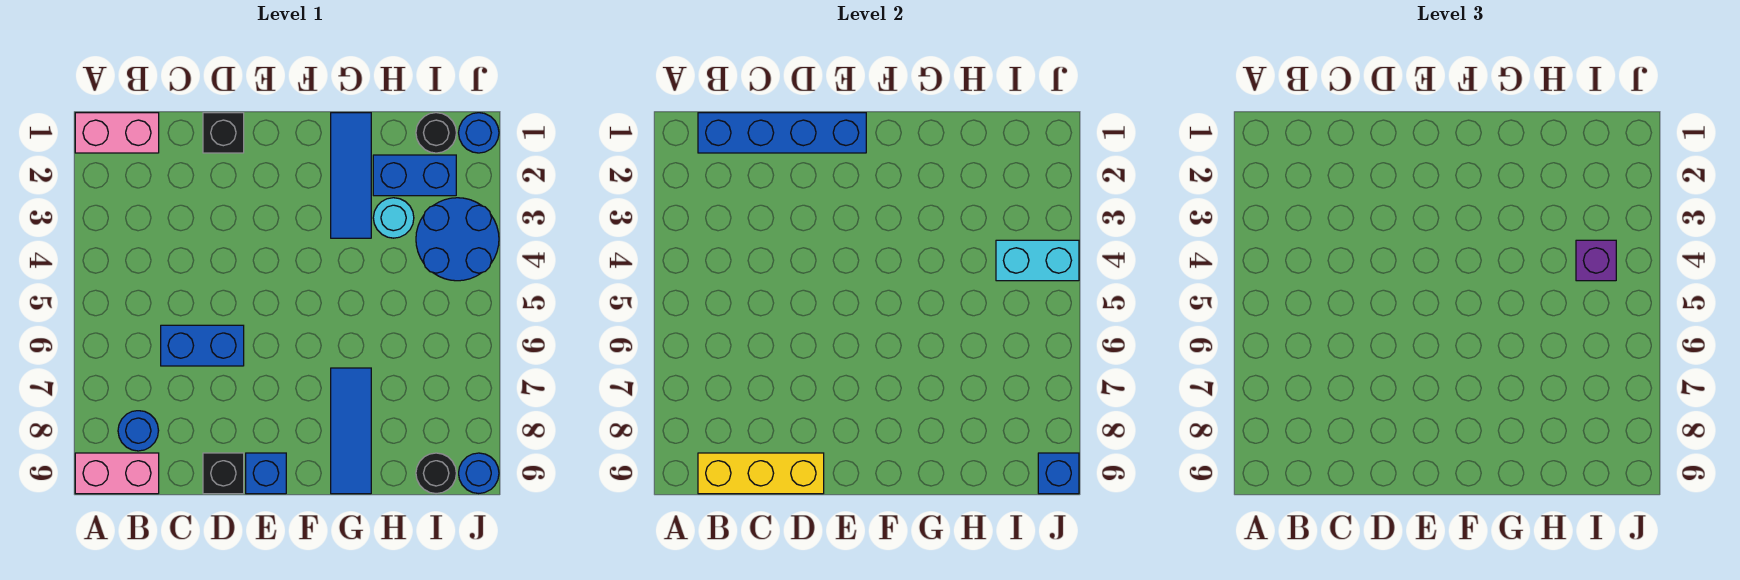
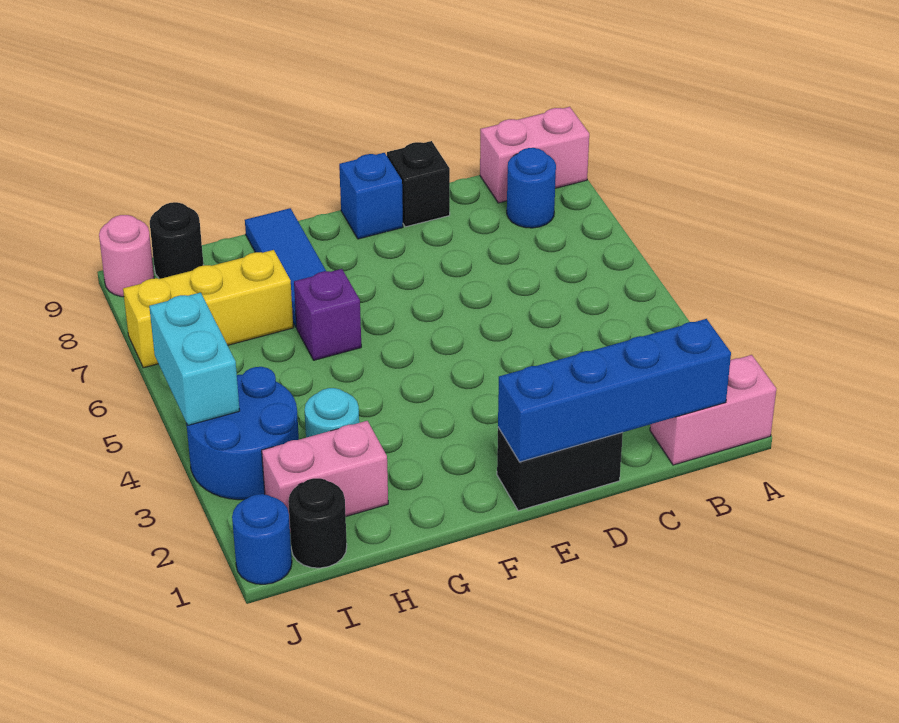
yellow brick B9:D9 level 2 -> yellow brick H7:J7 level 1
blue brick C6:D6 level 1 -> none
black brick D1 level 1 -> black brick D1:E1 level 1
blue tile G1:G3 level 1 -> none
blue brick H2:I2 level 1 -> pink brick H2:I2 level 1
cyan brick I4:J4 level 2 -> cyan brick J4:J5 level 2
purple brick I4 level 3 -> purple brick G6 level 1
blue round brick J9 level 1 -> pink round brick J9 level 1
blue brick J9 level 2 -> none

